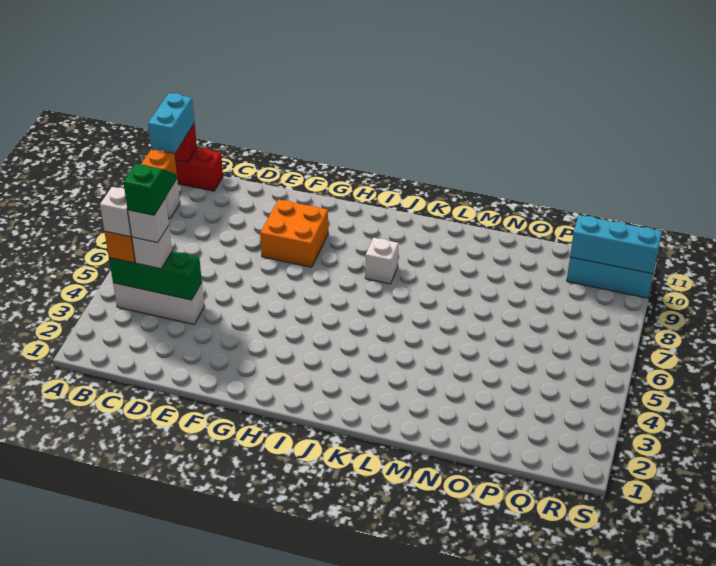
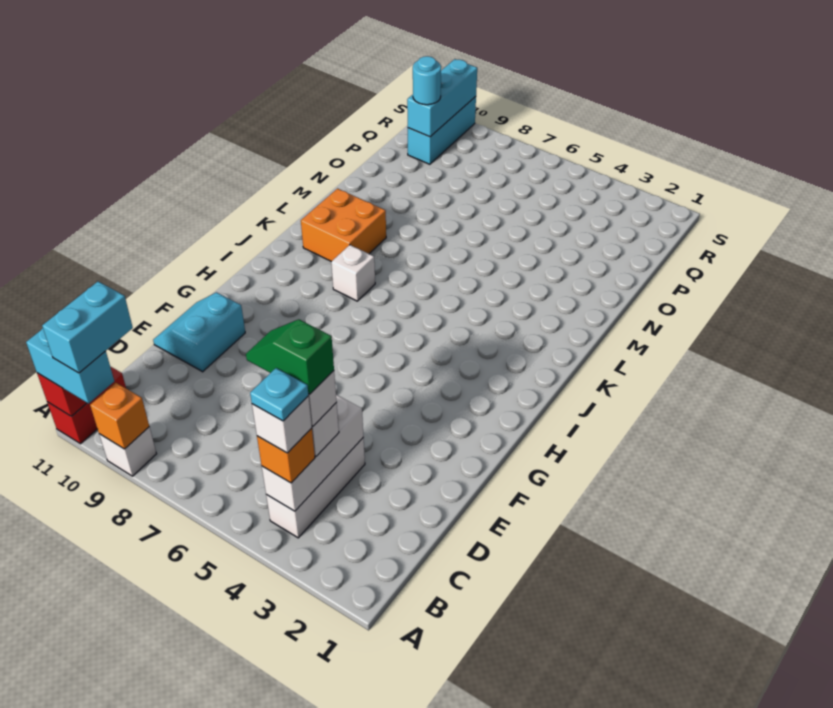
none -> cyan brick A10:B10 level 4
green brick B4:D4 level 2 -> white brick B4:D4 level 2
none -> cyan plate B4 level 5
none -> cyan slope E10:F11 level 1 top 10
orange brick F8:G9 level 1 -> orange brick K9:L10 level 1
none -> cyan round brick Q10 level 3

